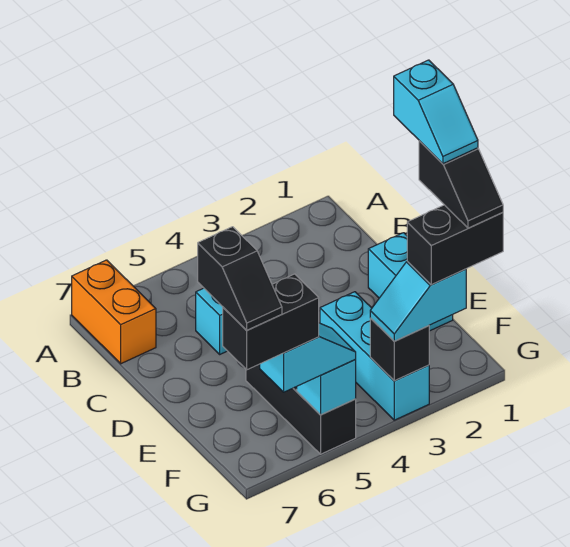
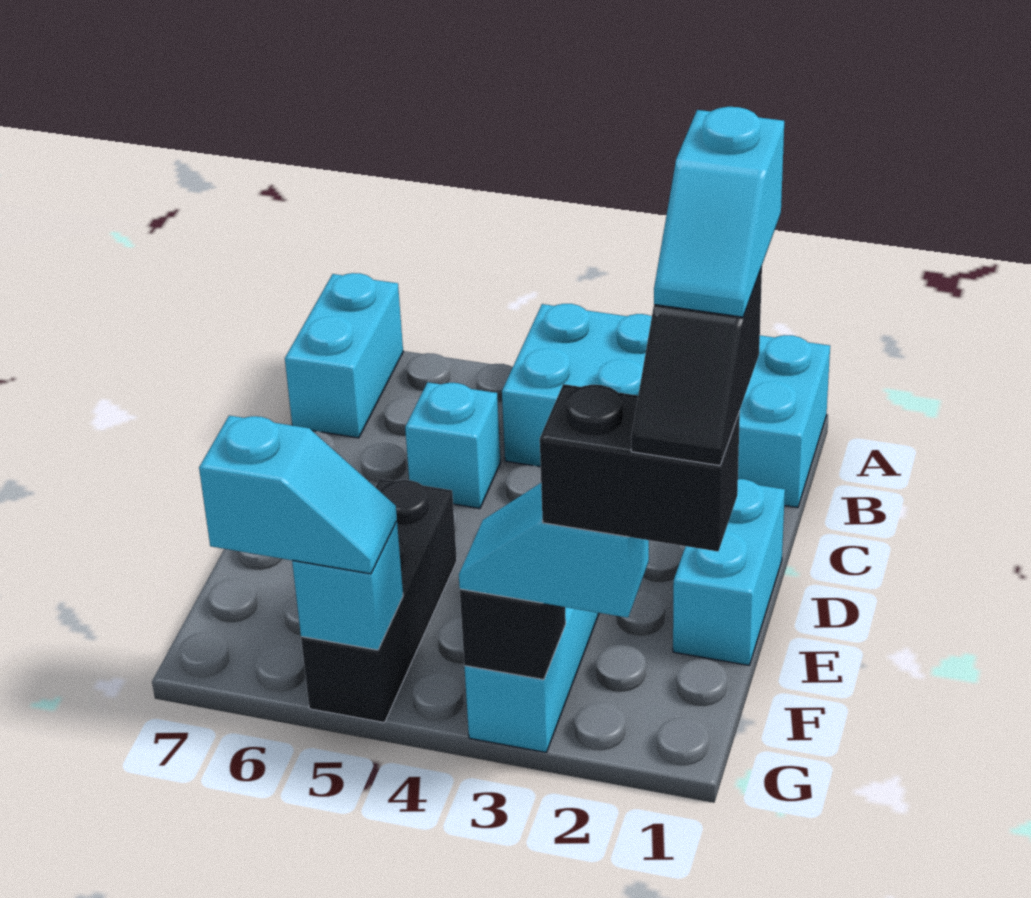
none -> cyan brick A1:B4 level 1
orange brick A7:B7 level 1 -> cyan brick A7:B7 level 1
black slope F7:G7 level 5 top F -> none
black brick G6:G7 level 4 -> none

